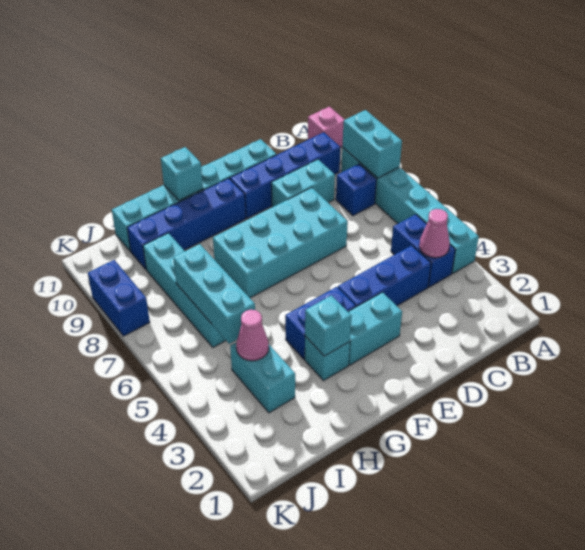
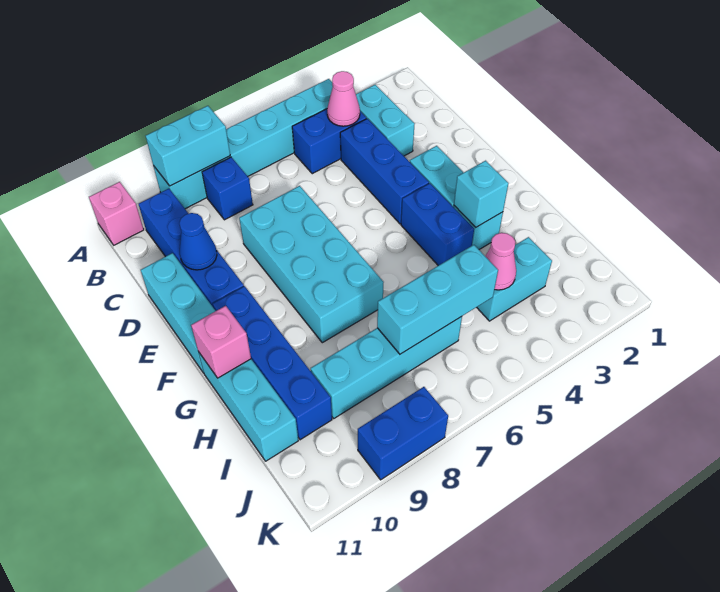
cyan brick C9:D9 level 1 -> cyan brick B3:C3 level 1
none -> blue cone D10 level 2
cyan brick G11 level 2 -> pink brick G11 level 2

